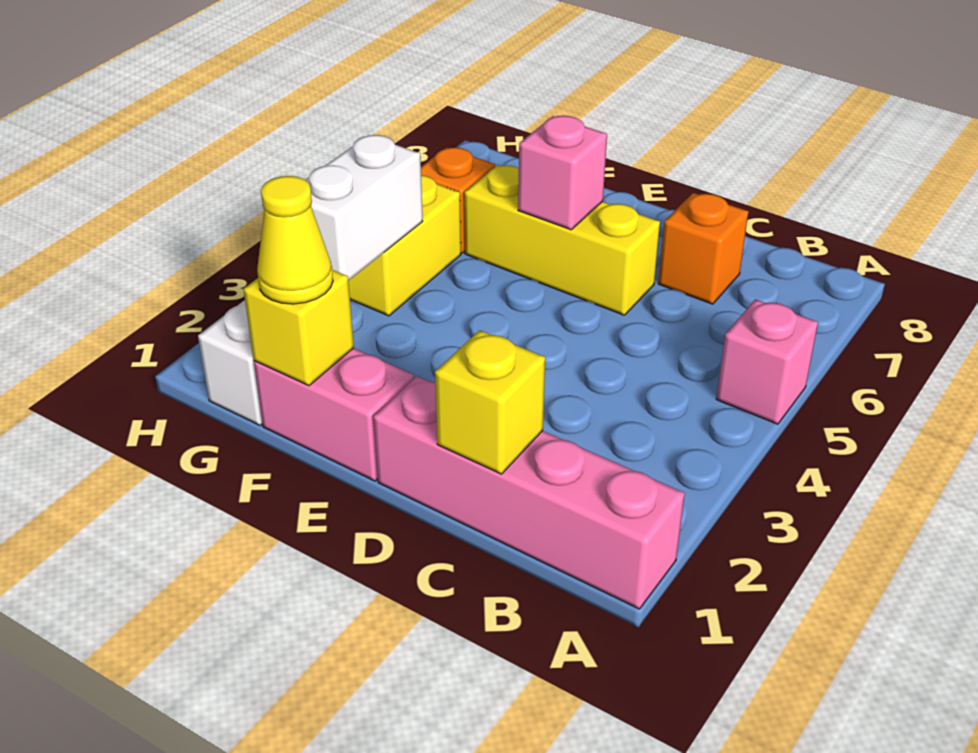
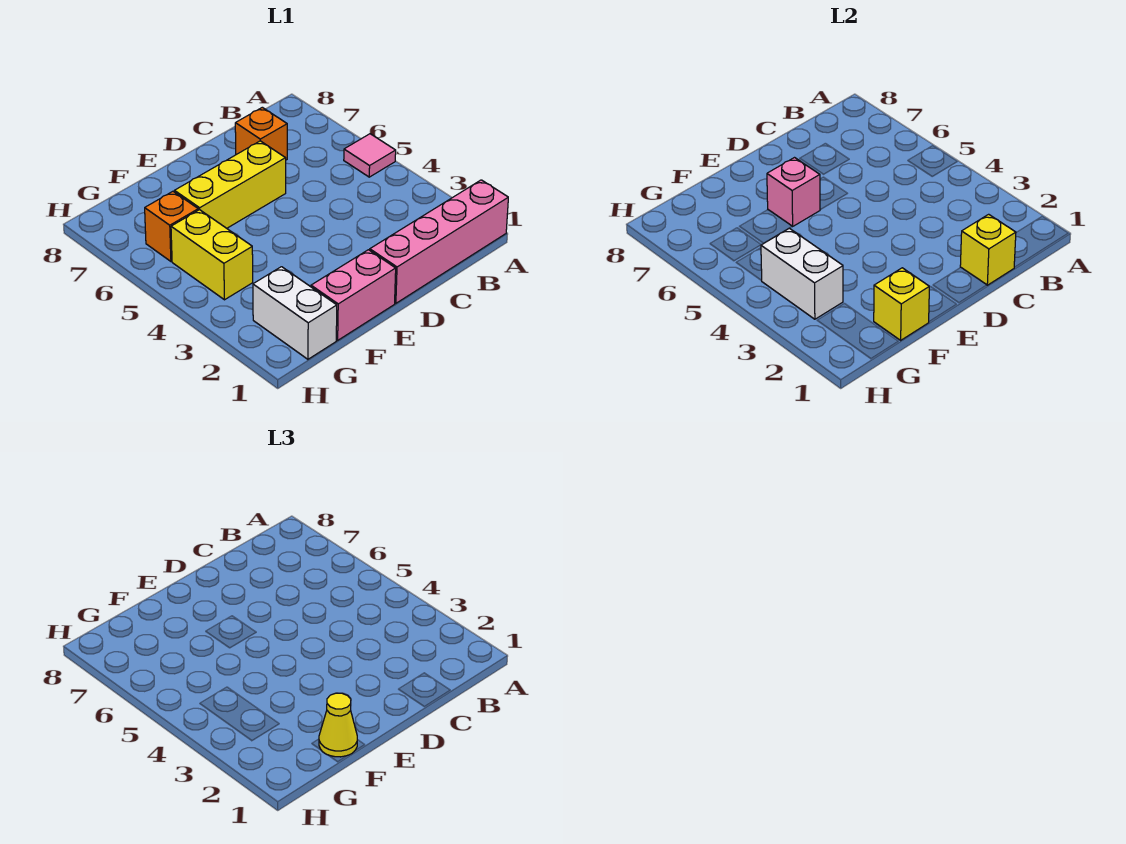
pink brick A5 level 1 -> pink tile A5 level 1

